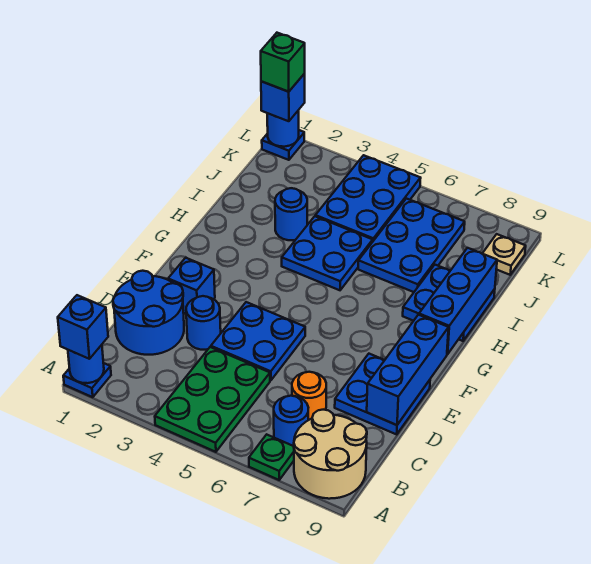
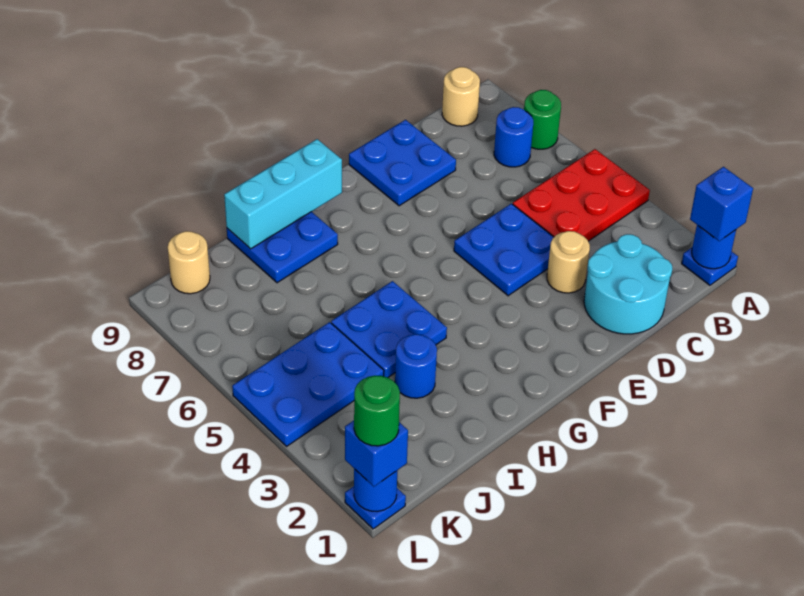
green plate A4:C5 level 1 -> red plate A4:C5 level 1
green plate A7 level 1 -> green round brick A7 level 1
tan round brick A8:B9 level 1 -> tan round brick B9 level 1
blue round brick C1:D2 level 1 -> cyan round brick C1:D2 level 1
orange round brick C7 level 1 -> none
blue round brick D3 level 1 -> tan round brick D3 level 1
blue brick D9:F9 level 2 -> none
blue brick E2 level 1 -> none
blue brick G9:I9 level 2 -> cyan brick G9:I9 level 2
blue plate I6:K7 level 1 -> none
tan plate K9 level 1 -> tan round brick K9 level 1
green brick L1 level 4 -> green round brick L1 level 4

